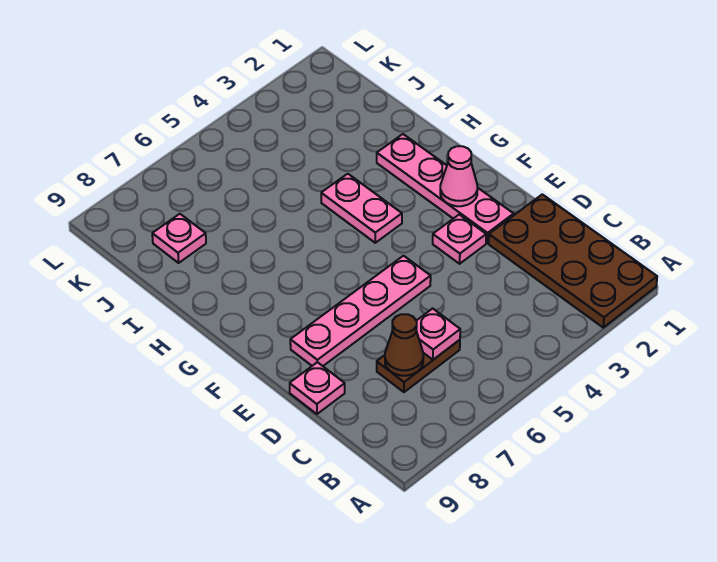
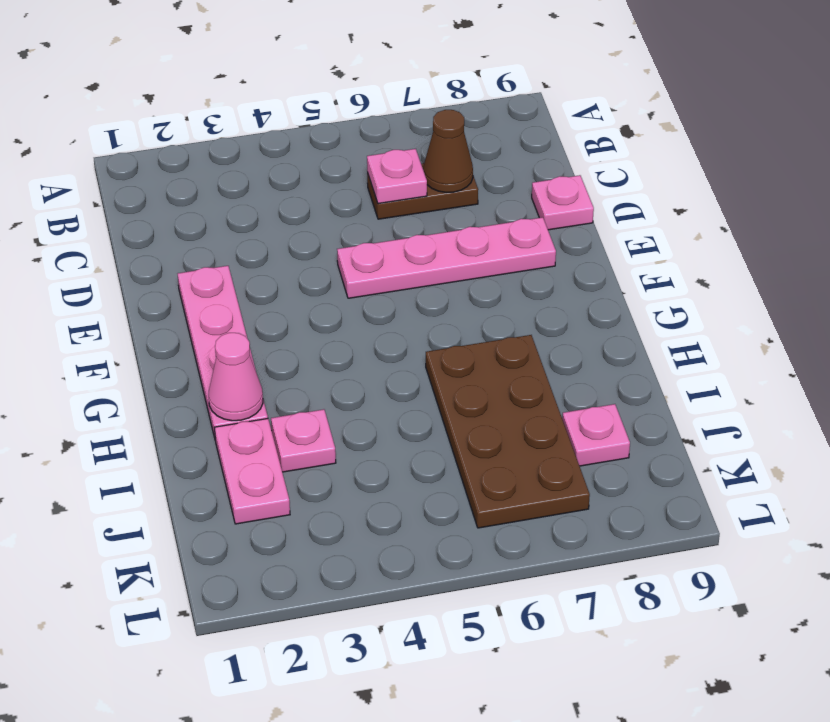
brown plate A1:D2 level 1 -> brown plate H6:K7 level 1
pink plate E3 level 1 -> pink plate I3 level 1
pink cone F2 level 2 -> pink cone H2 level 2
pink plate G4:H4 level 1 -> pink plate I2:J2 level 1

